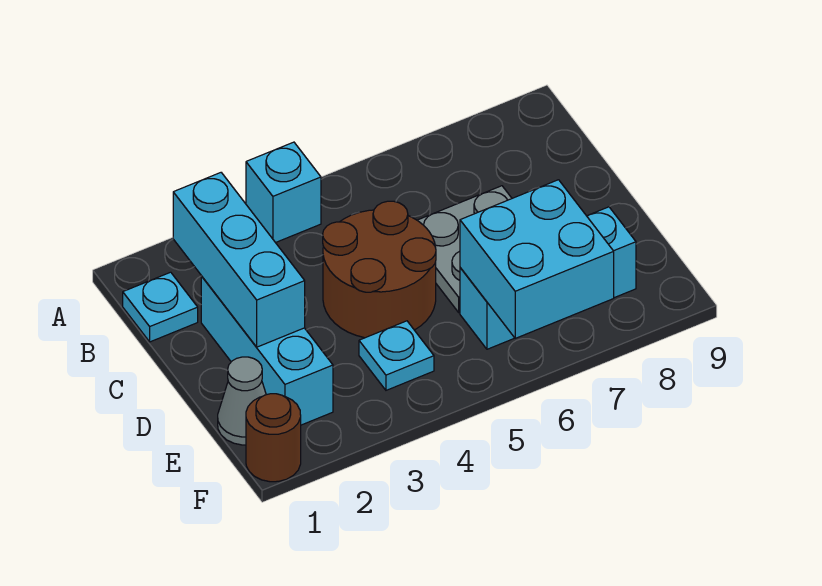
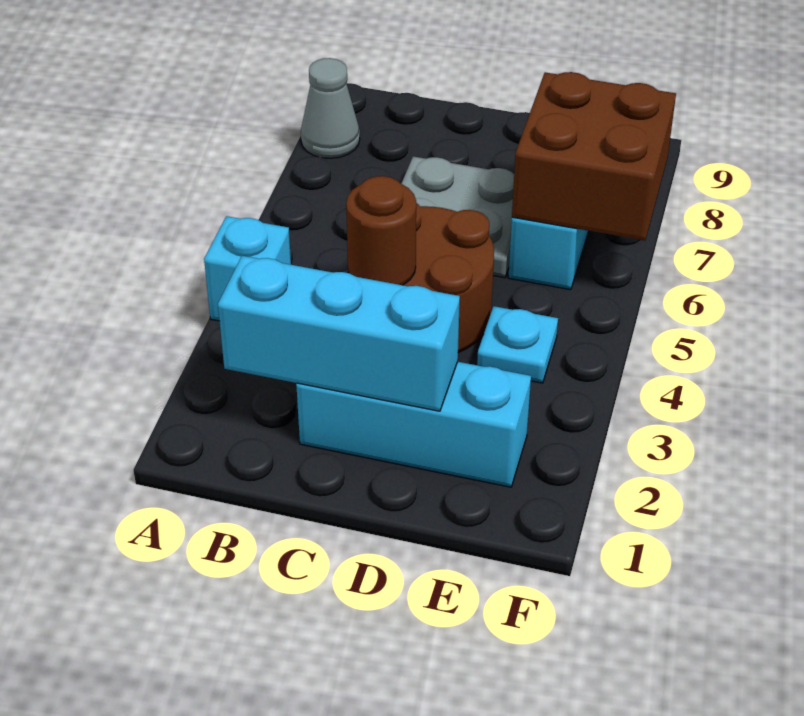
cyan plate B1 level 1 -> none
grey cone E1 level 1 -> grey cone A8 level 1
cyan brick E6:F7 level 2 -> brown brick E6:F7 level 2
brown round brick F1 level 1 -> brown round brick C4 level 2

